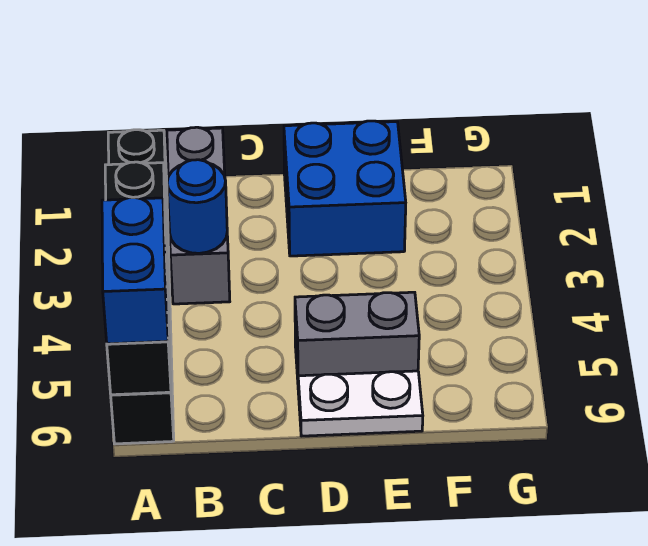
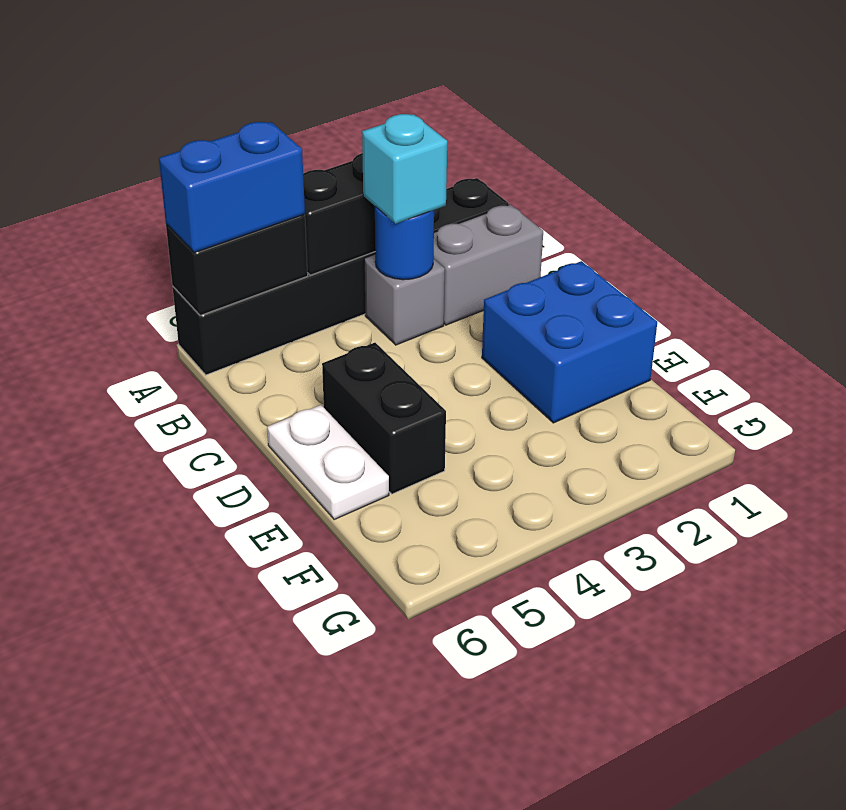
none -> cyan brick B3 level 3
grey brick D5:E5 level 1 -> black brick D5:E5 level 1

